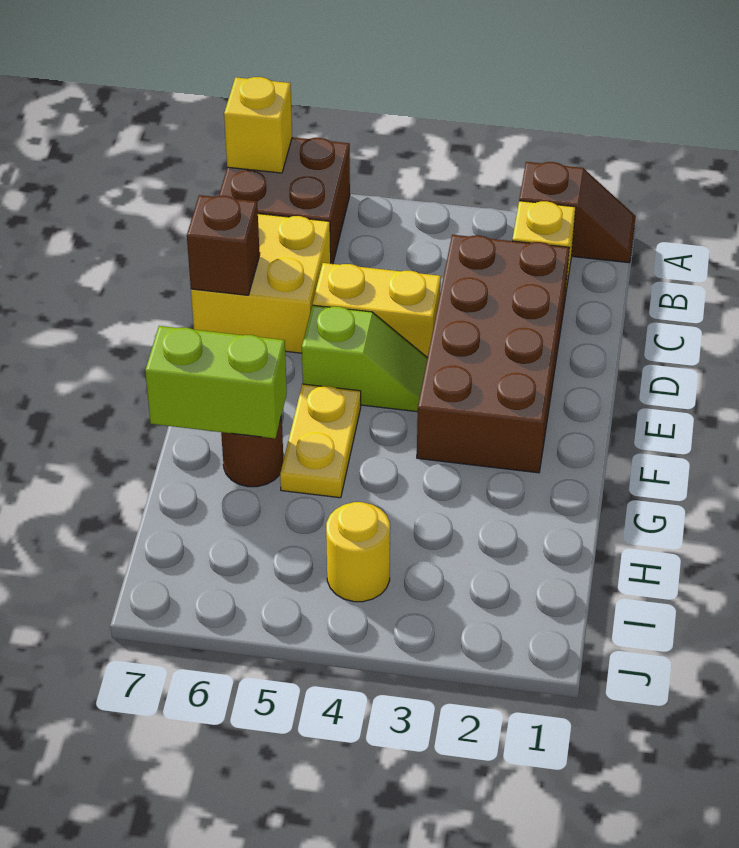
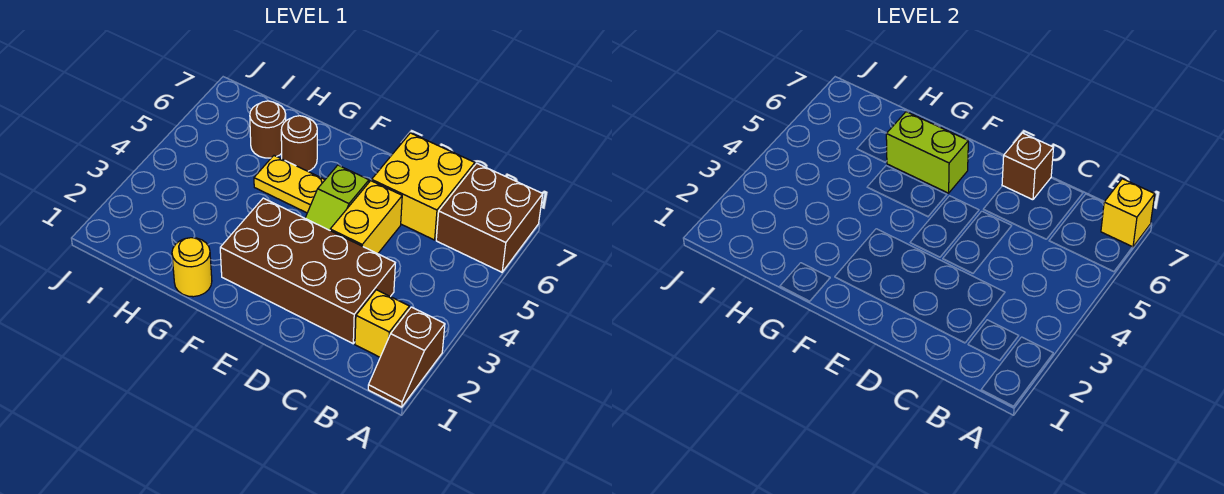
lime brick G6:G7 level 2 -> lime brick F6:G6 level 2
none -> brown round brick H6 level 1
yellow round brick I4 level 1 -> yellow round brick G1 level 1

